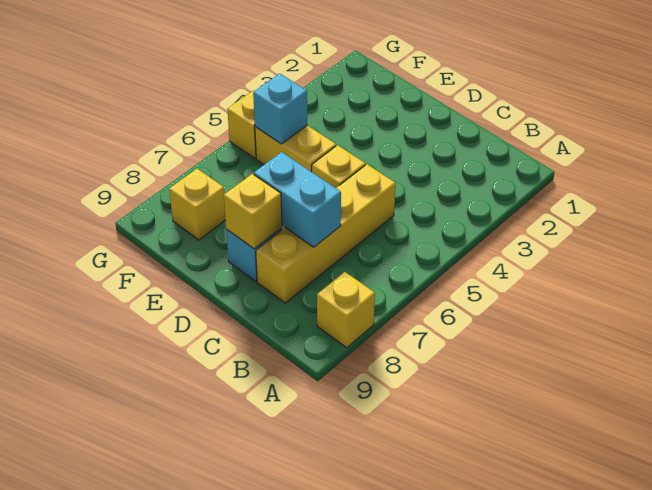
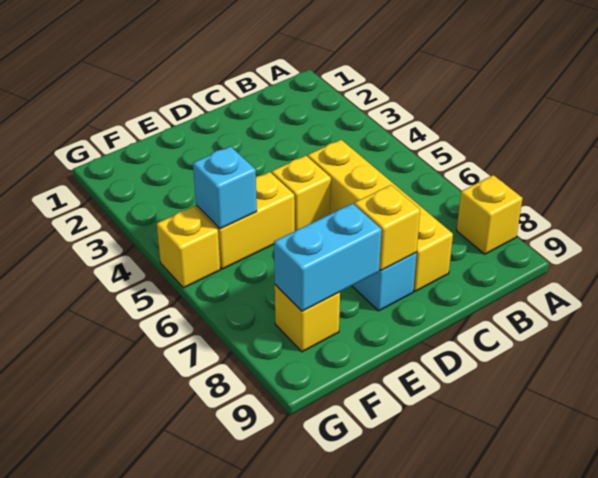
cyan brick C7:D7 level 2 -> cyan brick E8:F8 level 2

